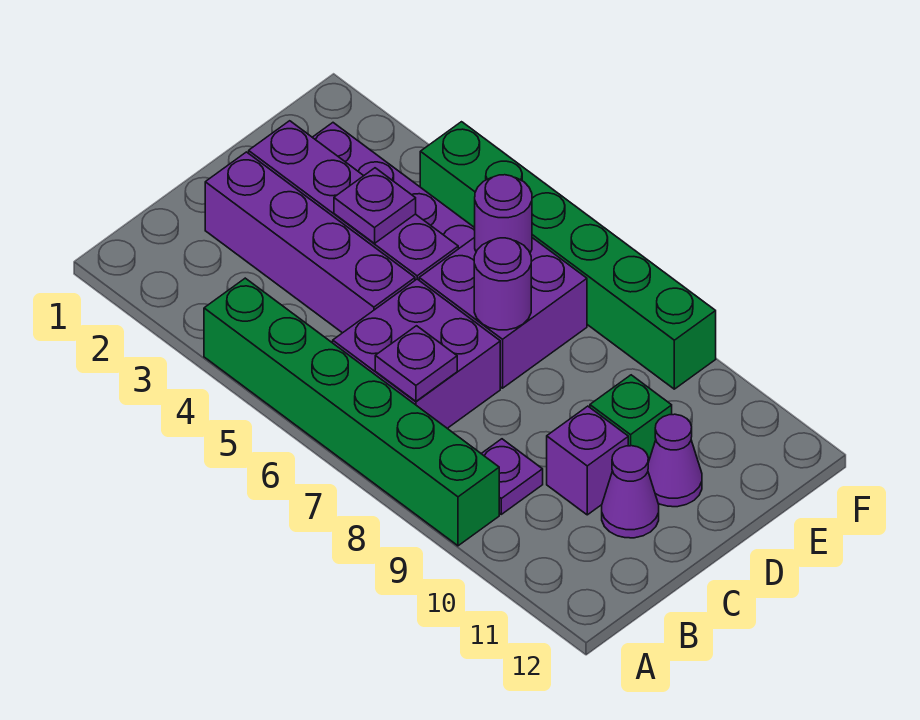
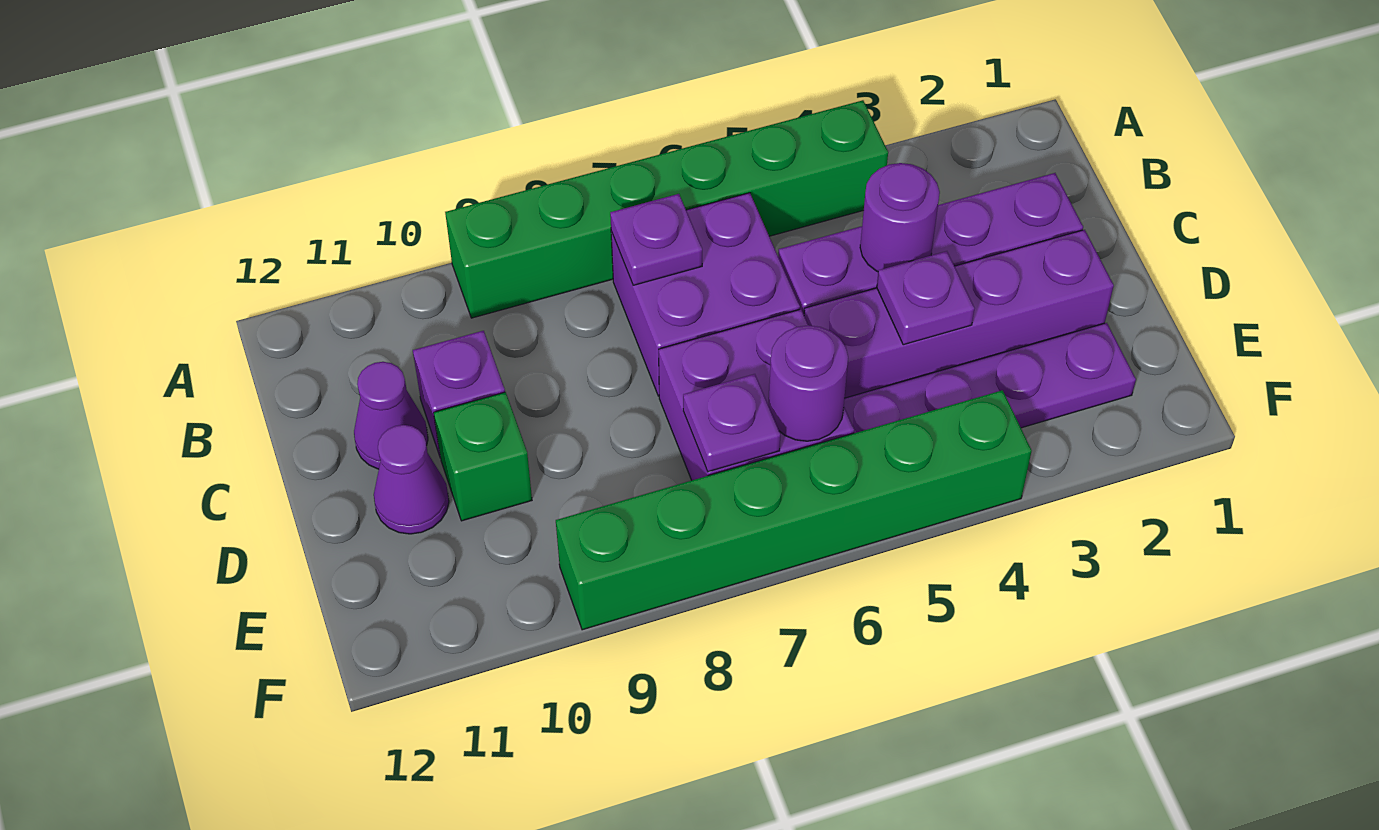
purple plate B9 level 1 -> purple plate E7 level 2
purple round brick D7 level 2 -> purple round brick C4 level 2

